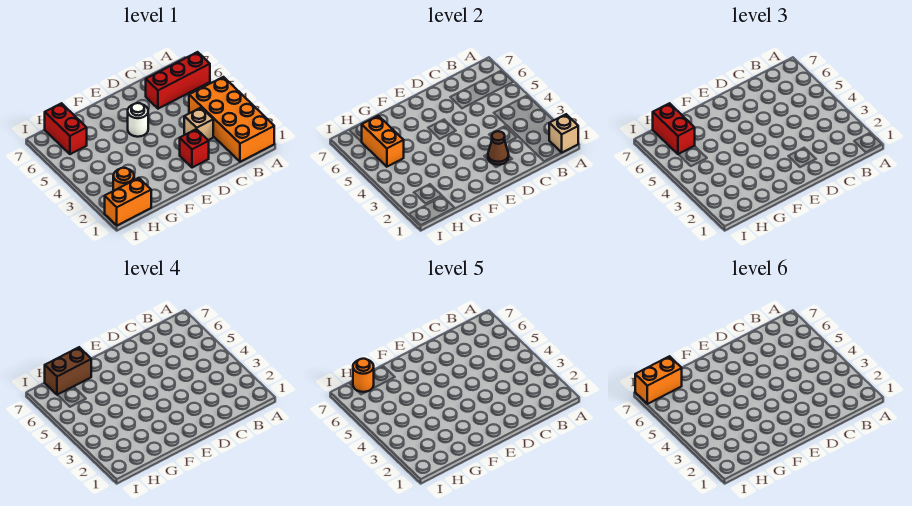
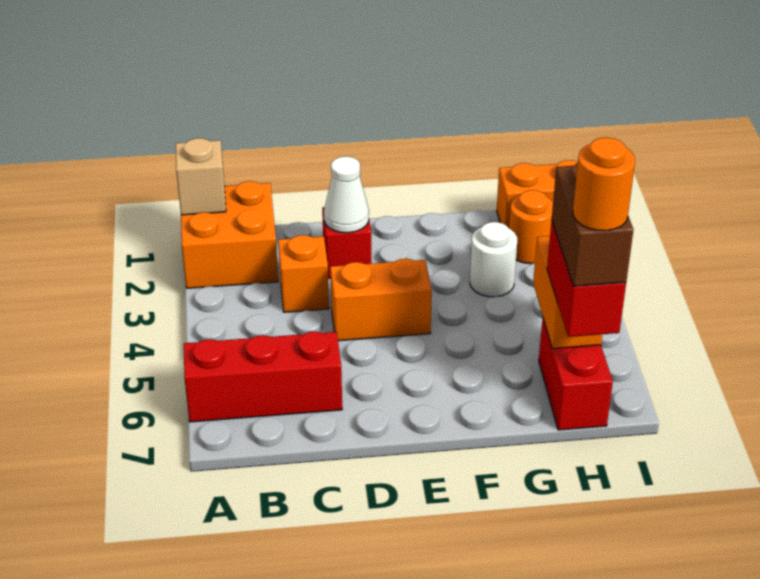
orange brick A1:B4 level 1 -> orange brick A1:B2 level 1
tan brick C3 level 1 -> orange brick C3 level 1
brown cone D2 level 2 -> white cone D2 level 2
white round brick E5 level 1 -> white round brick G3 level 1
brown brick G7:H7 level 4 -> brown brick H6:H7 level 4
orange brick H7:I7 level 6 -> orange brick D4:E4 level 1

